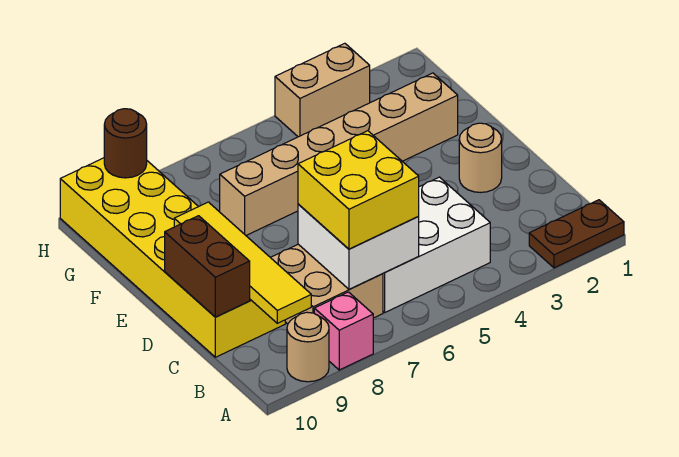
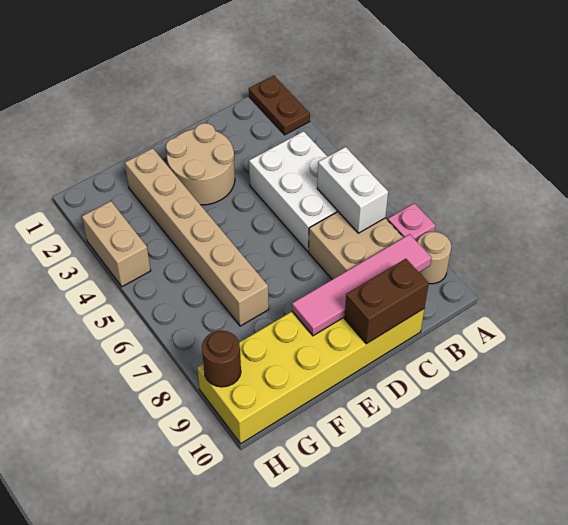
white brick B6:C7 level 2 -> white brick B6:B7 level 2
yellow brick B6:C7 level 3 -> none
yellow tile B9:E9 level 2 -> pink tile B9:E9 level 2
tan round brick D2 level 1 -> tan round brick D2:E3 level 1

